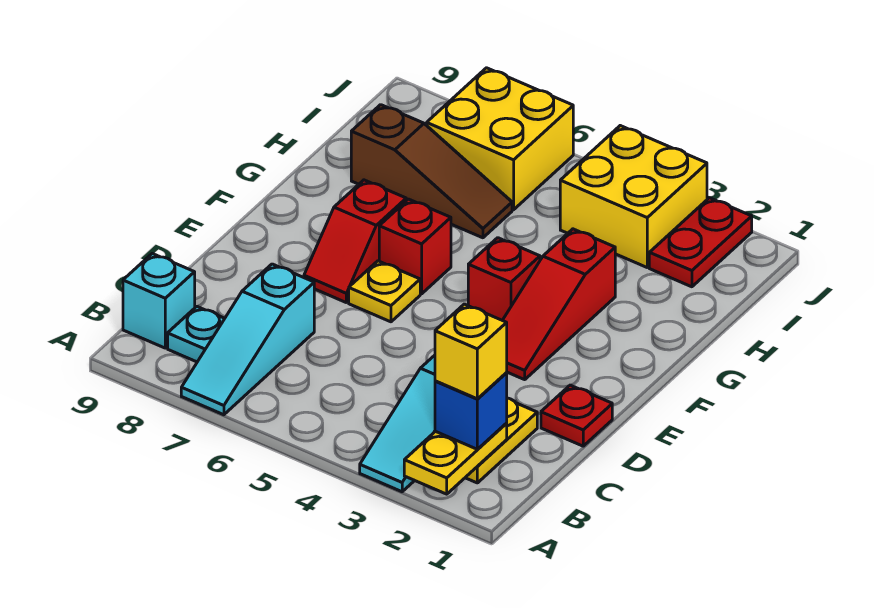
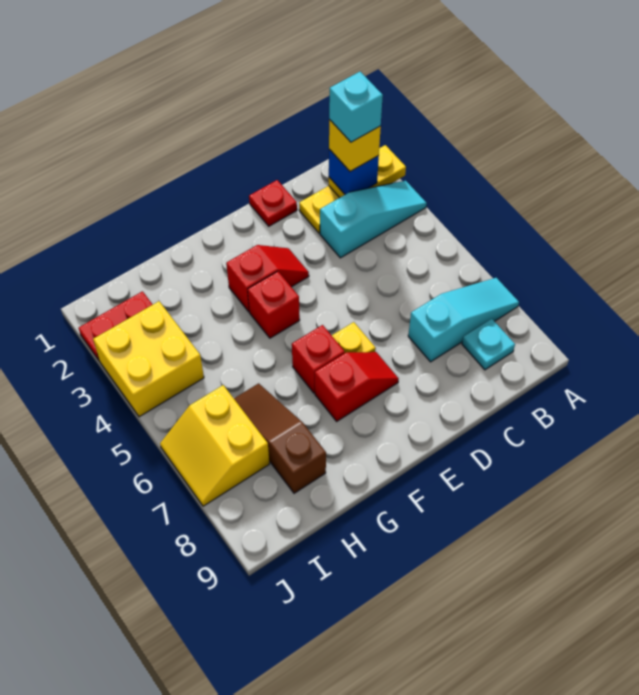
cyan brick B9 level 1 -> cyan brick B2 level 5
red slope E3:G3 level 1 top G -> red slope E3:F3 level 1 top F
yellow brick I6:J7 level 1 -> yellow slope I6:J7 level 1 top I

